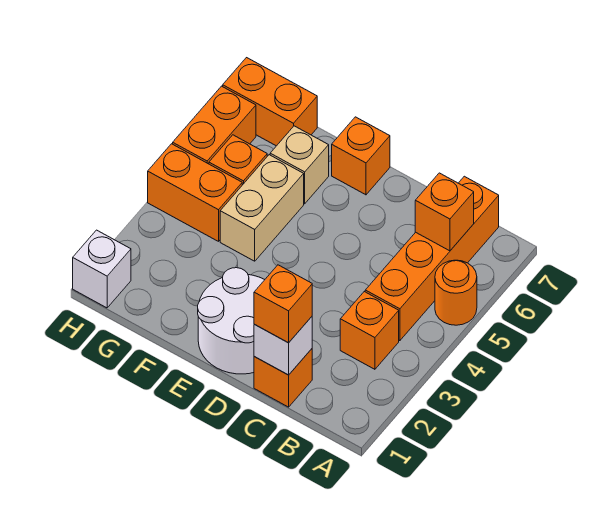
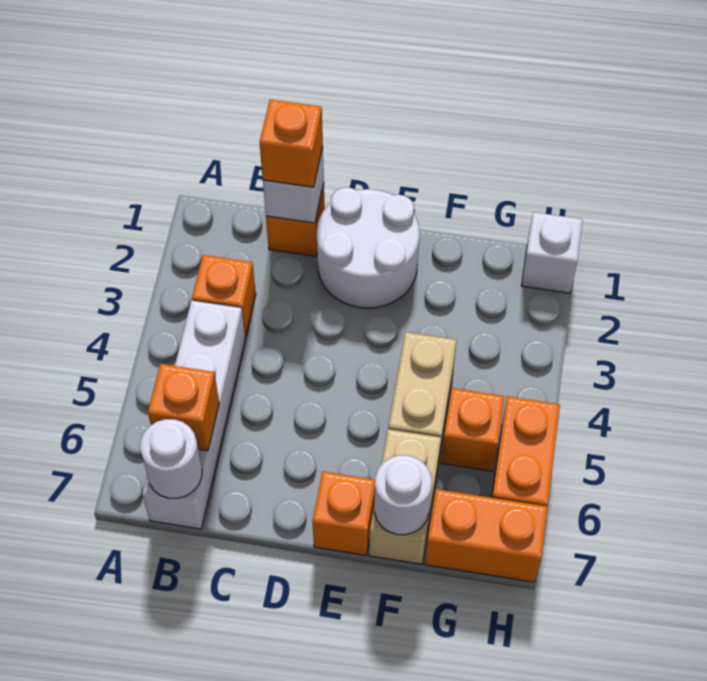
orange round brick A5 level 1 -> none
orange brick B4:B7 level 1 -> white brick B4:B7 level 1
none -> white round brick B7 level 2
tan brick F6 level 1 -> tan brick F6:F7 level 1
none -> white round brick F7 level 2
orange brick G4:H4 level 1 -> none

